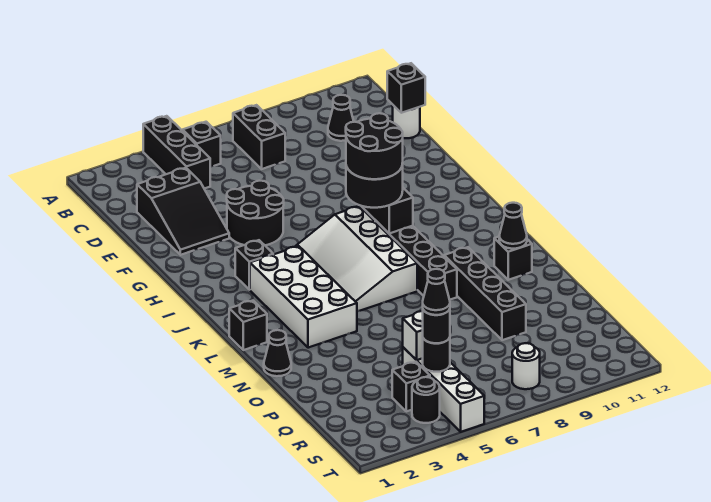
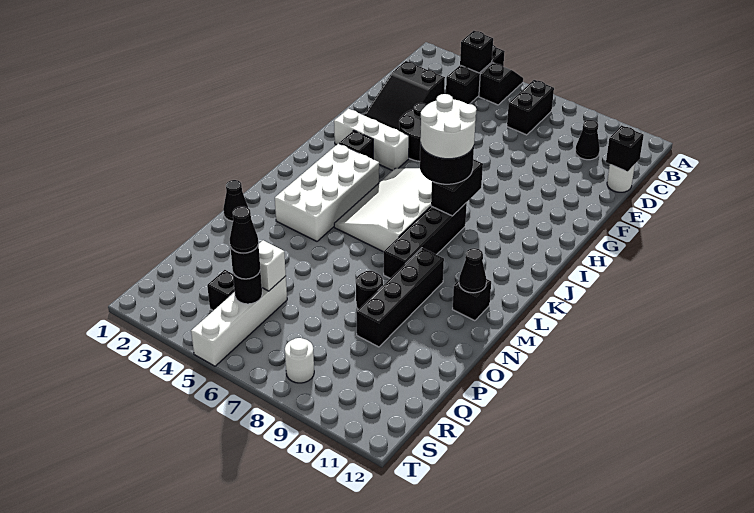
none -> white brick H2:H4 level 1
black round brick I7:J8 level 4 -> white round brick I7:J8 level 4
black brick L1 level 1 -> black brick B4 level 2
black round brick S4 level 1 -> black round brick O8 level 1

